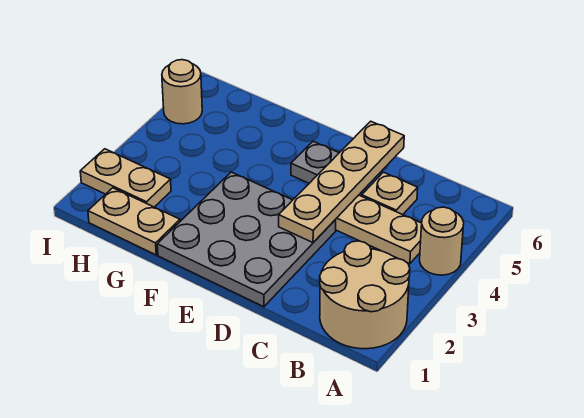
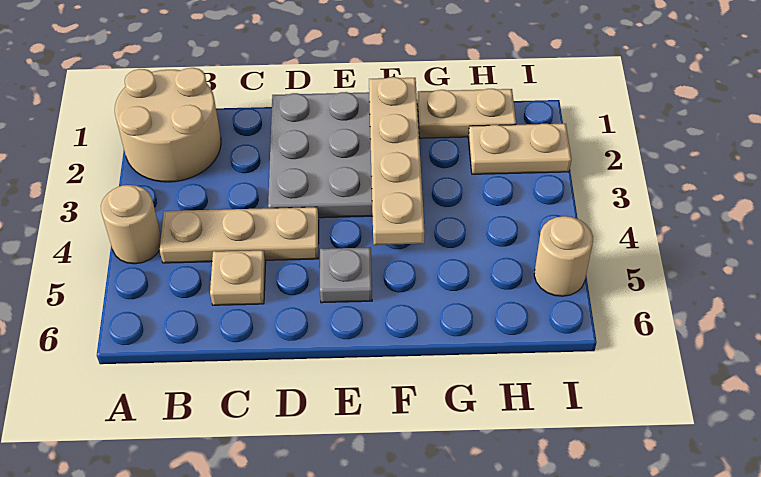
tan plate D3:D6 level 2 -> tan plate F1:F4 level 2

